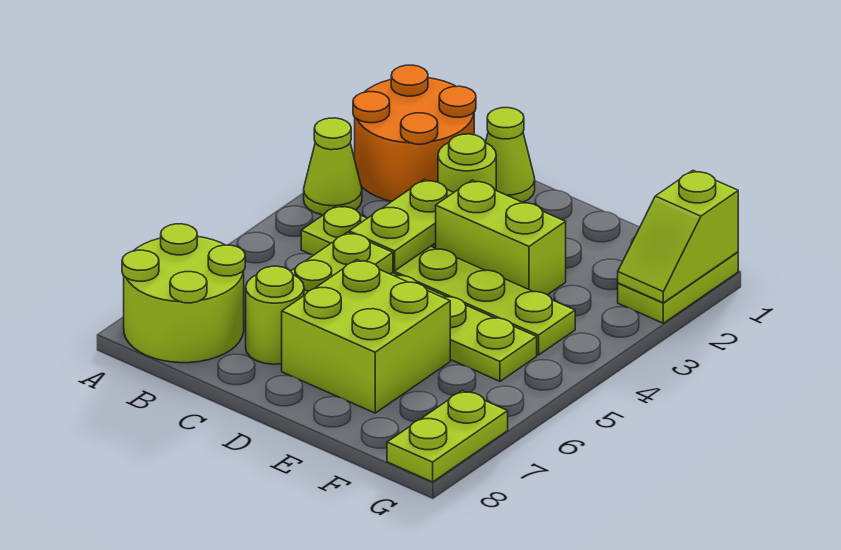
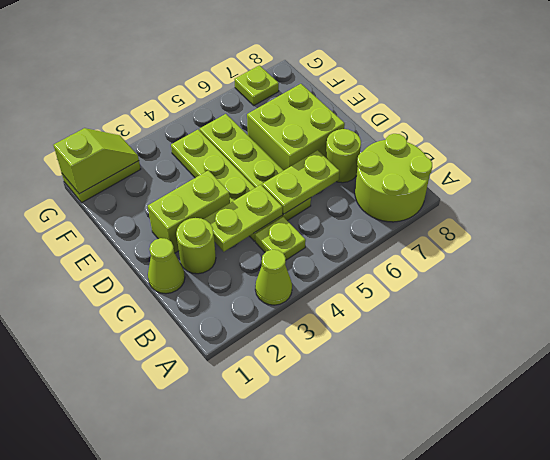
orange round brick A1:B2 level 1 -> none
lime brick D3:E3 level 1 -> lime brick D2:D3 level 1
lime plate G7:G8 level 1 -> lime plate G7 level 1

